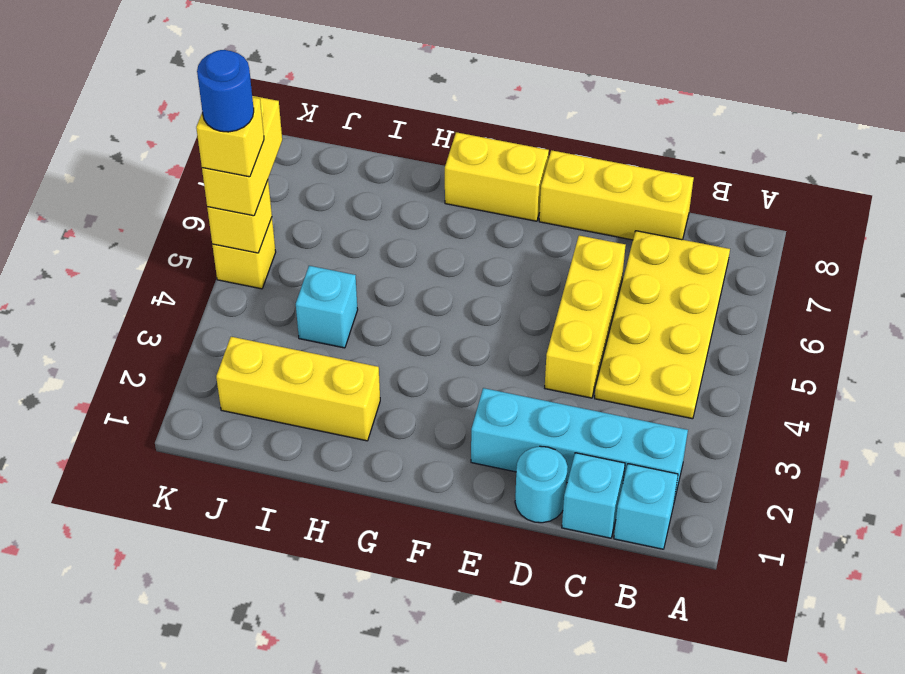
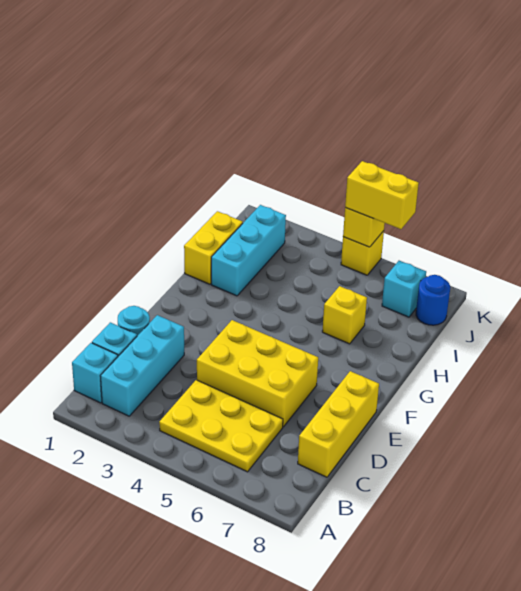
cyan brick B2:E2 level 1 -> cyan brick B2:D2 level 1
yellow plate B4:C7 level 1 -> yellow plate B4:C6 level 1
yellow brick D4:D6 level 1 -> yellow brick D4:E6 level 1
yellow brick F8:G8 level 1 -> yellow brick H1:I1 level 1
yellow brick H2:J2 level 1 -> cyan brick H2:J2 level 1
cyan brick I4 level 1 -> cyan brick J7 level 1
yellow brick K5 level 4 -> yellow brick H6 level 1
blue round brick K5 level 5 -> blue round brick J8 level 1

